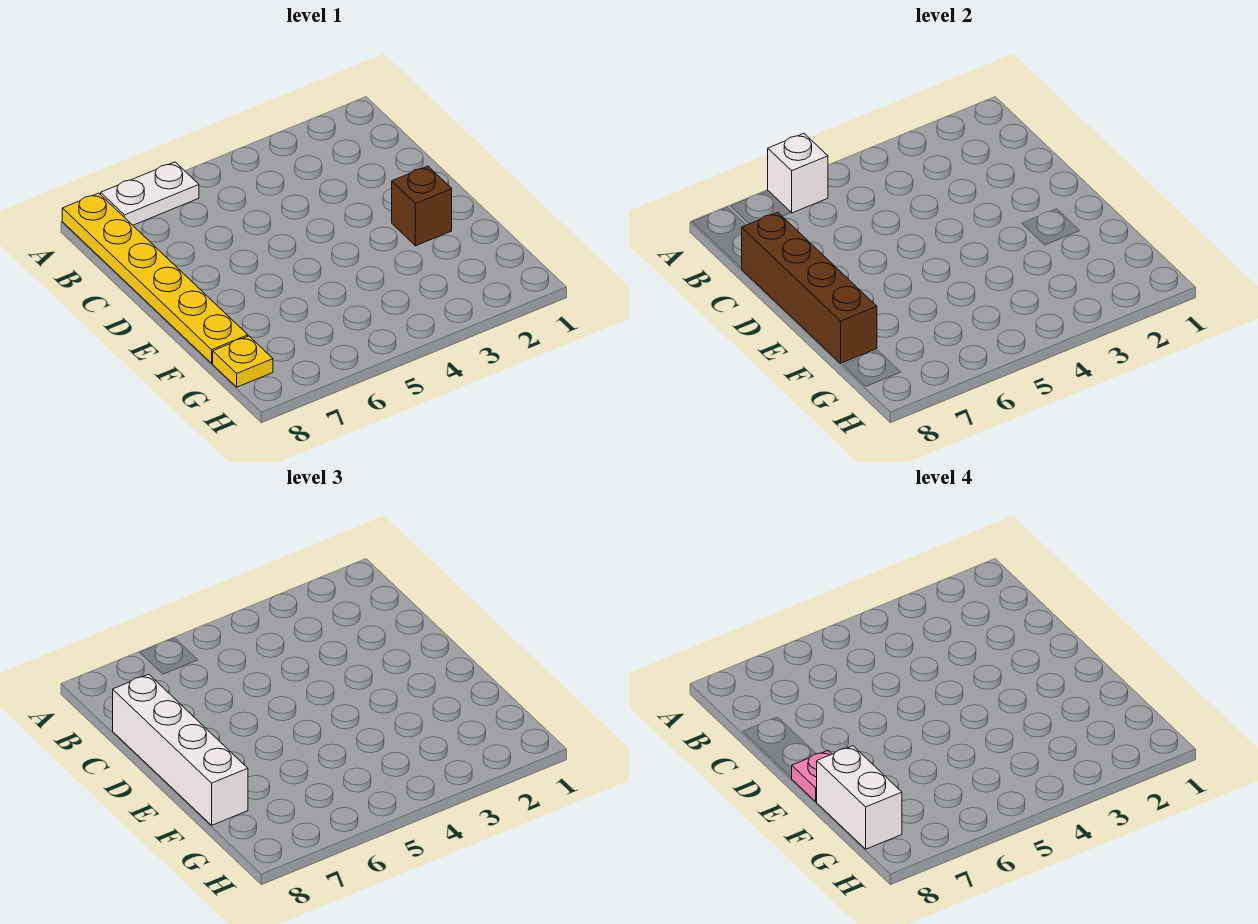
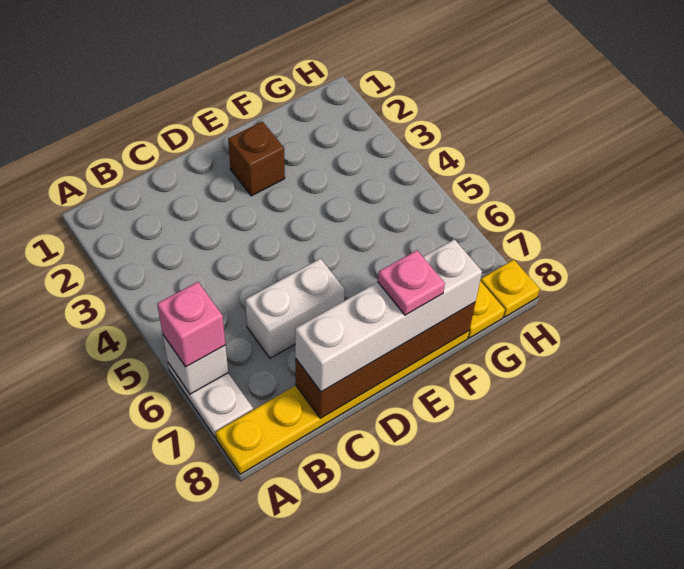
none -> pink brick A6 level 3
white brick F8:G8 level 4 -> white brick C6:D6 level 1
none -> yellow plate H8 level 1

